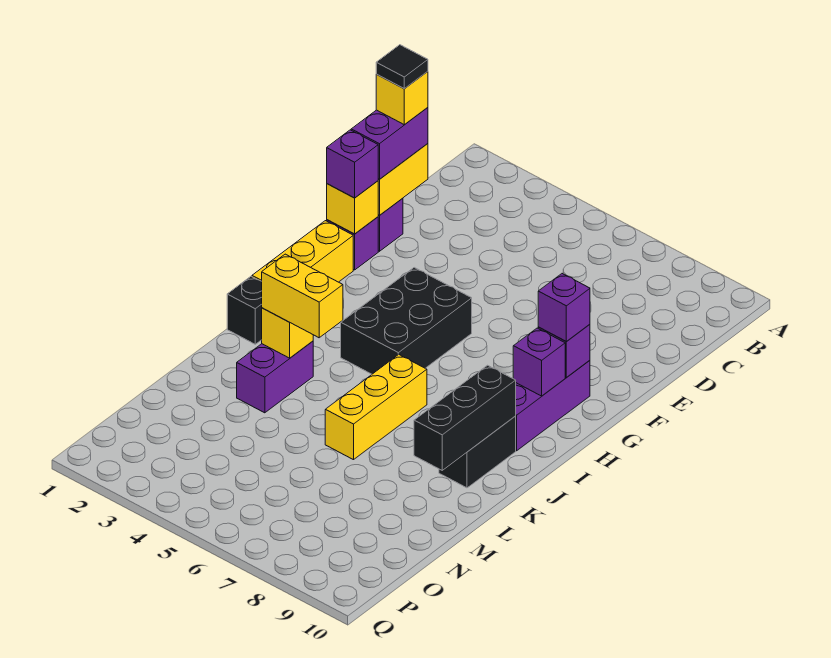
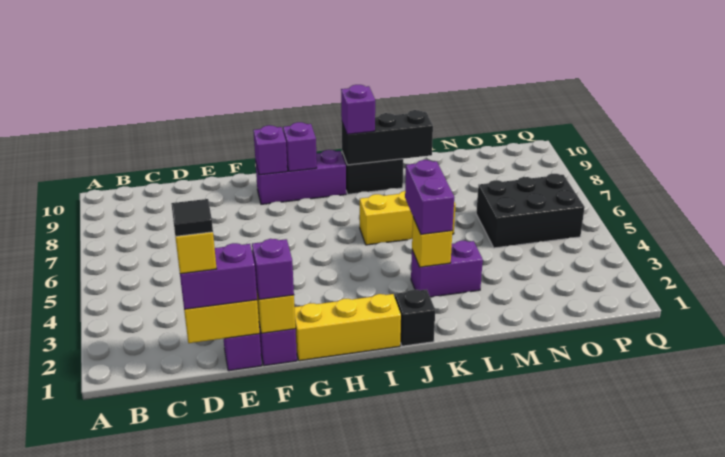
black brick G4:I5 level 1 -> black brick N5:P6 level 1
purple brick G9 level 3 -> purple brick J9 level 3
yellow brick K3:K4 level 3 -> purple brick K3:K4 level 3

